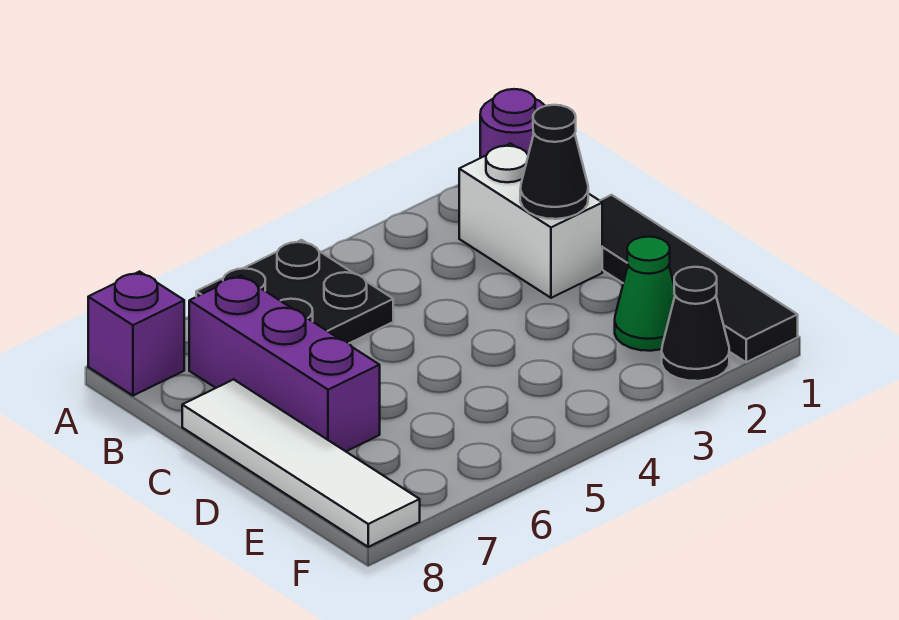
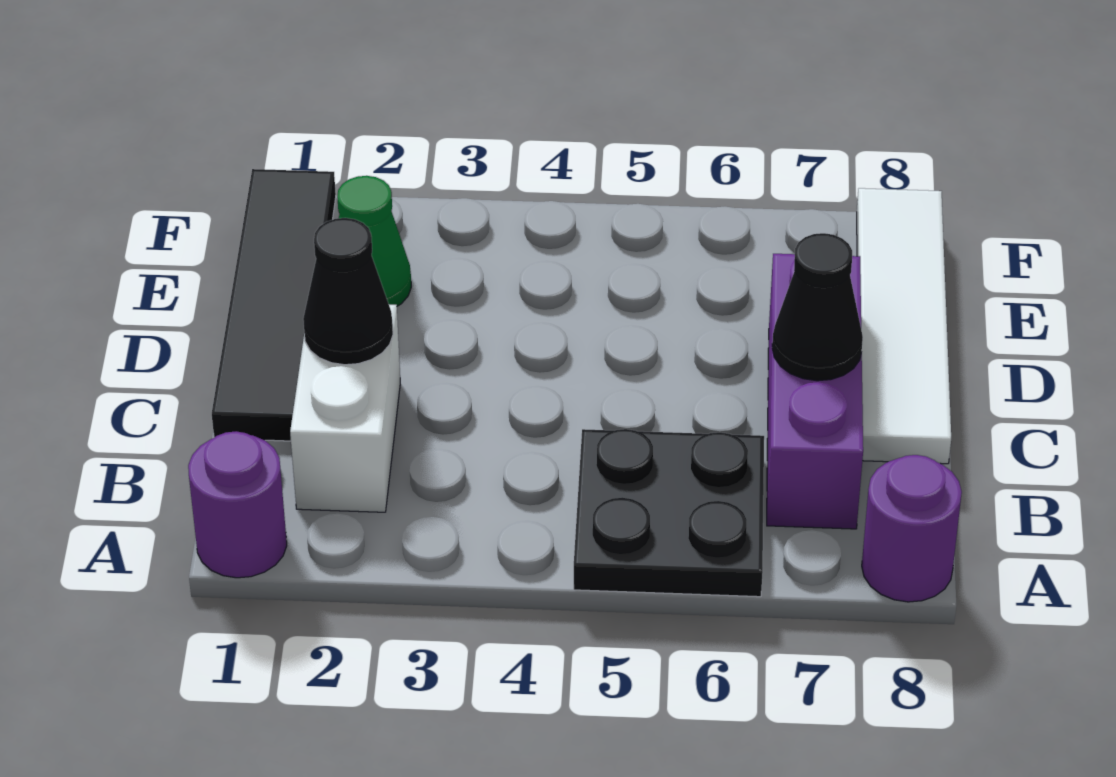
purple brick A8 level 1 -> purple round brick A8 level 1
black cone F2 level 1 -> black cone C7 level 2

